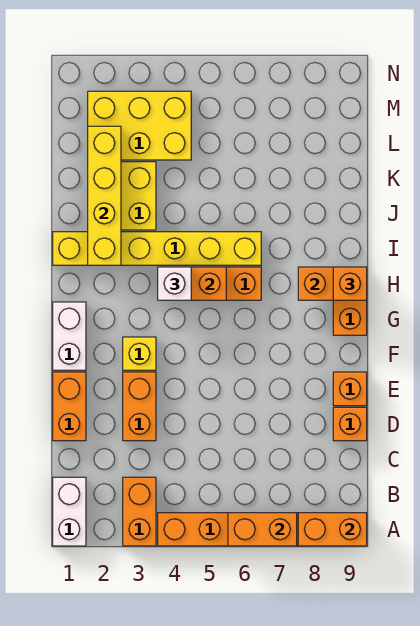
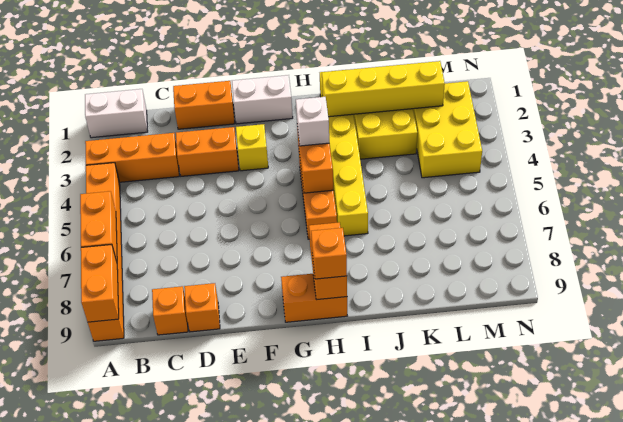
orange brick A3:B3 level 1 -> orange brick A3:C3 level 1
orange brick E9 level 1 -> orange brick C9 level 1

